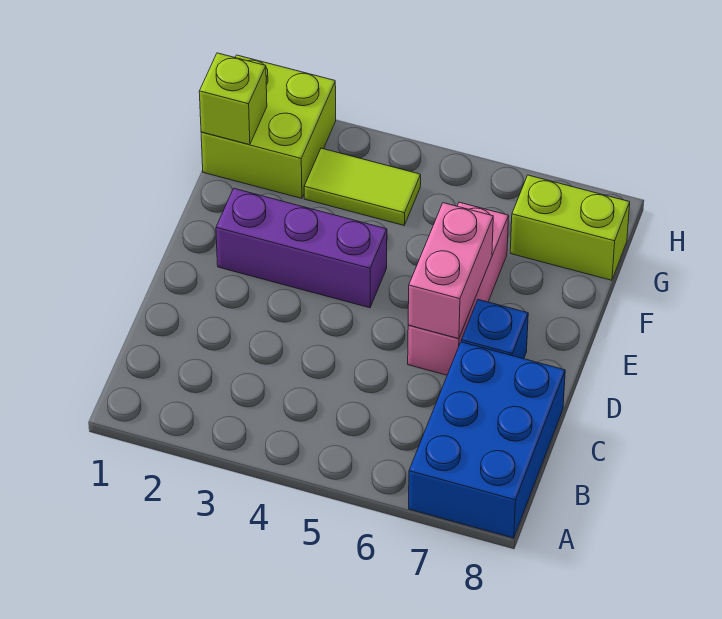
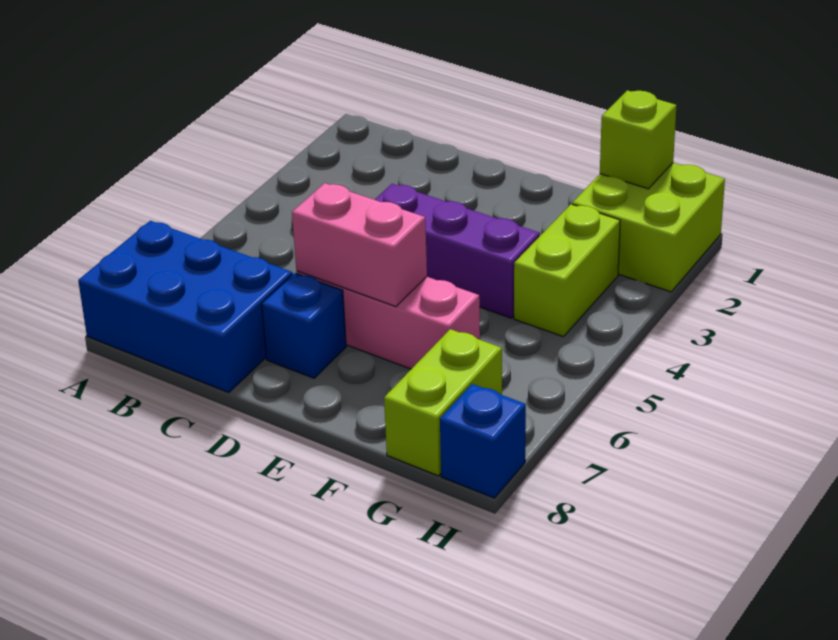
purple brick E2:E4 level 1 -> purple brick D4:F4 level 1
lime tile G3:G4 level 1 -> lime brick G3:G4 level 1
none -> blue brick H8 level 1

